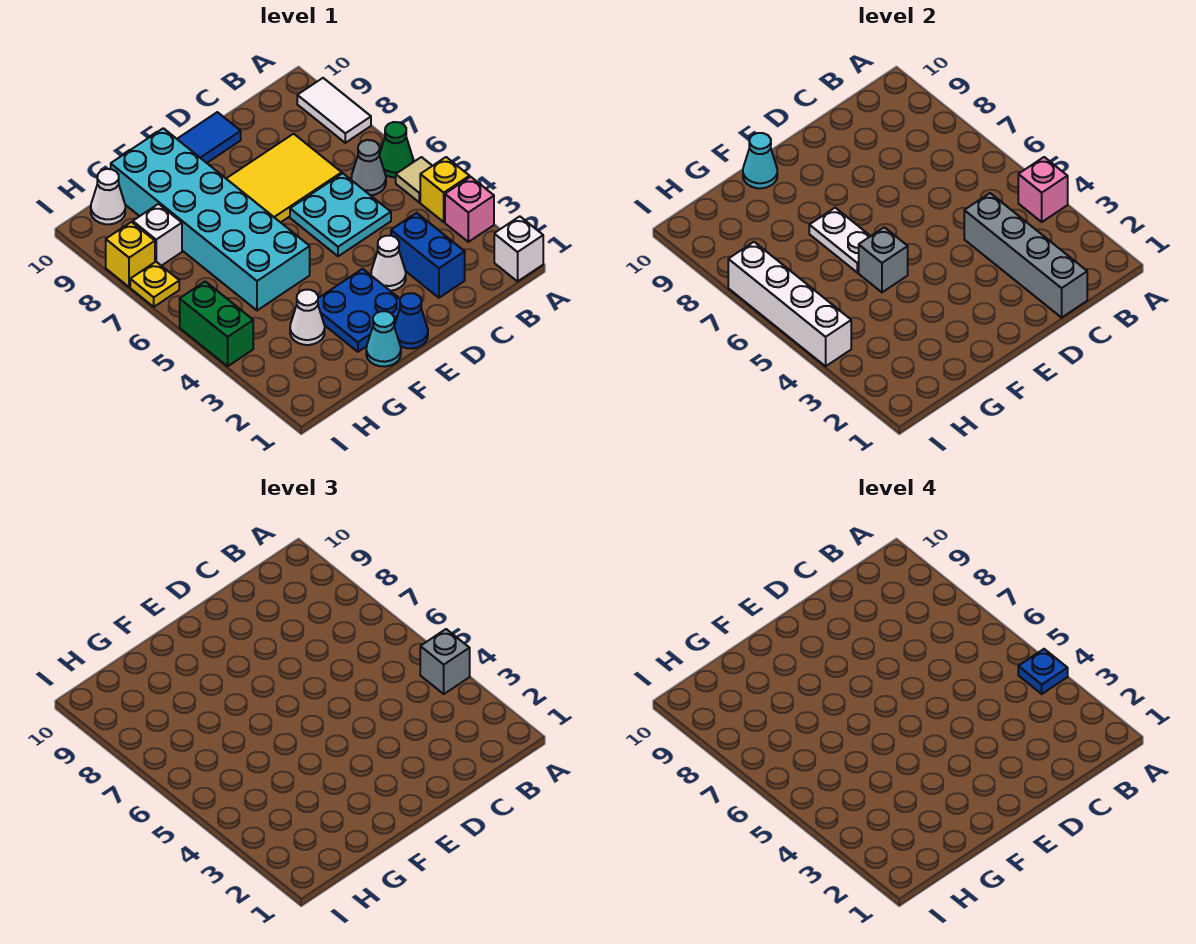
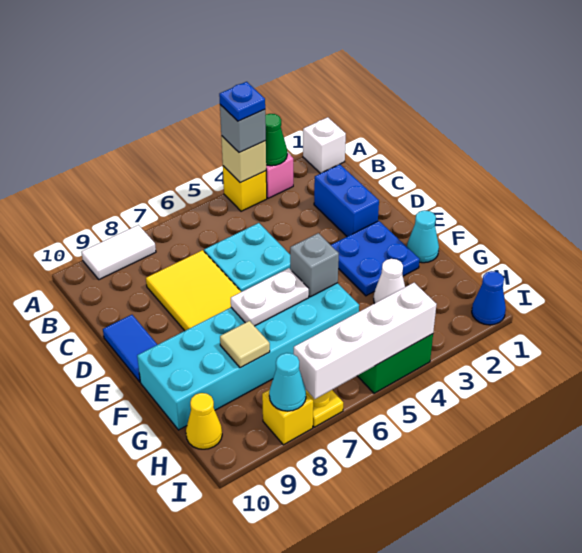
pink brick A4 level 2 -> tan brick A4 level 2
tan tile A5 level 1 -> tan tile G8 level 2
green cone A6 level 1 -> green cone A3 level 2
grey cone B6 level 1 -> none
grey brick C1:C4 level 2 -> none
blue brick C2:C3 level 1 -> blue brick C2:D2 level 1
white cone D3 level 1 -> none
blue cone E1 level 1 -> blue cone I1 level 1
cyan cone F10 level 2 -> cyan cone I8 level 2
white brick H8 level 1 -> none
white cone H10 level 1 -> yellow cone H10 level 1

